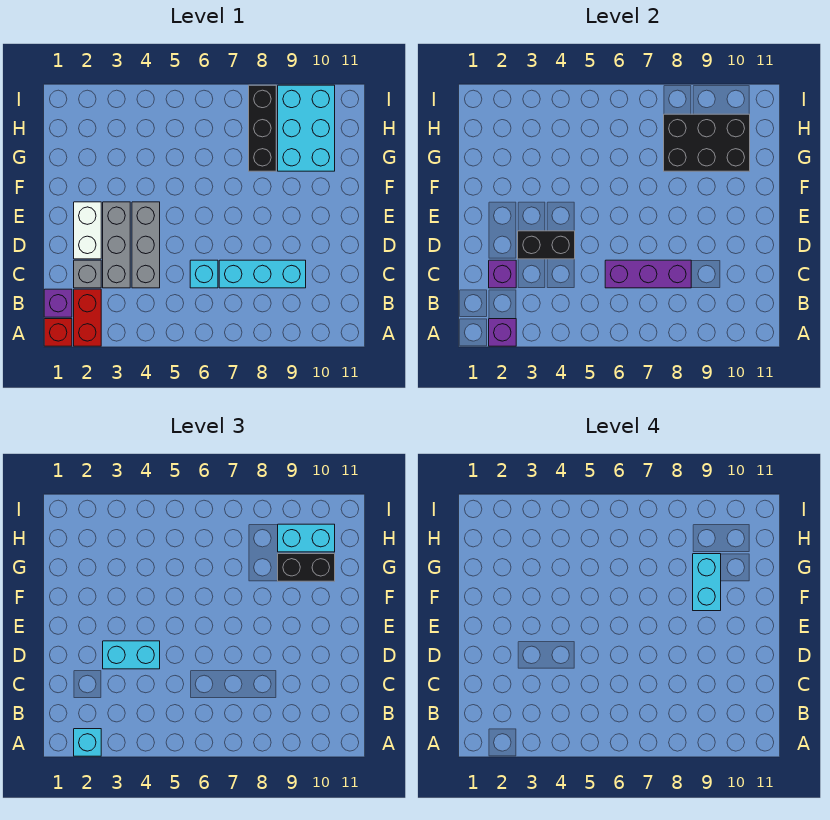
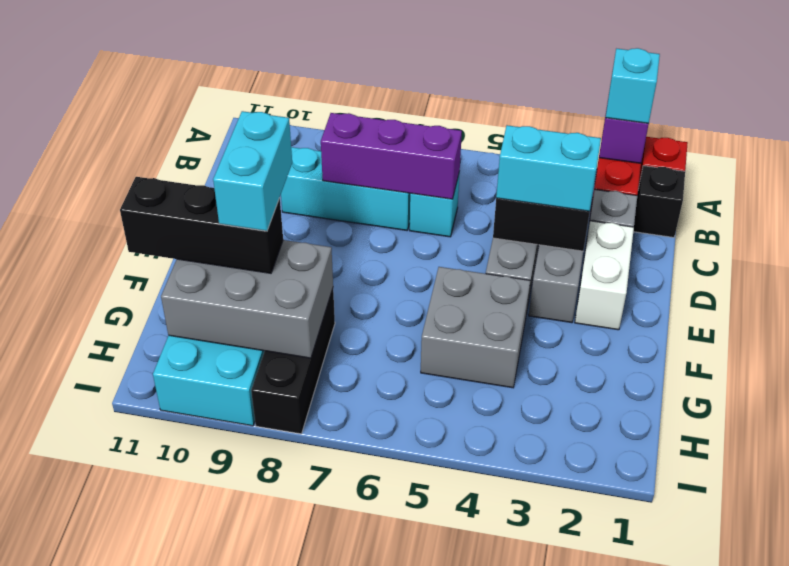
purple brick B1 level 1 -> black brick B1 level 1
purple brick C2 level 2 -> none
none -> grey brick F4:G5 level 1
black brick G8:H10 level 2 -> grey brick G8:H10 level 2
black brick G9:G10 level 3 -> black brick G9:G11 level 3
cyan brick H9:H10 level 3 -> none

